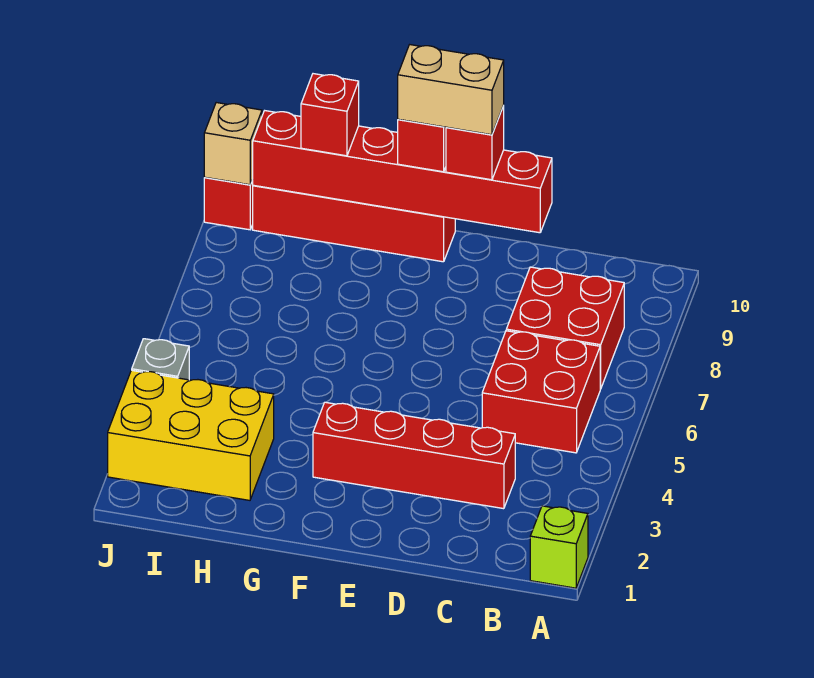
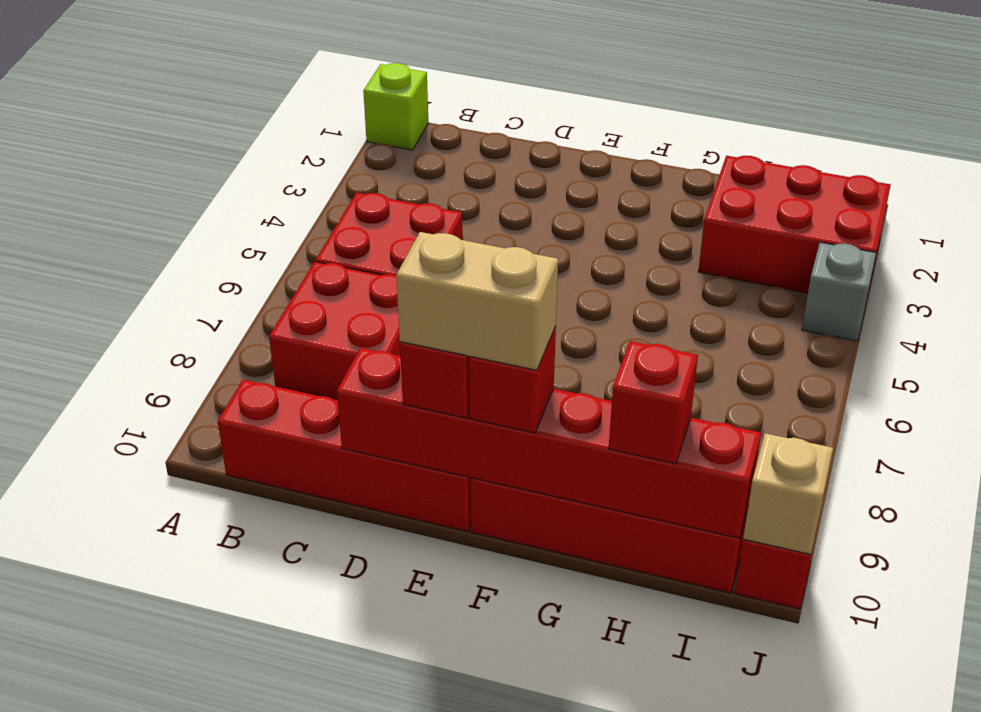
red brick C3:F3 level 1 -> red brick B10:E10 level 1
yellow brick H2:J3 level 1 -> red brick H2:J3 level 1

